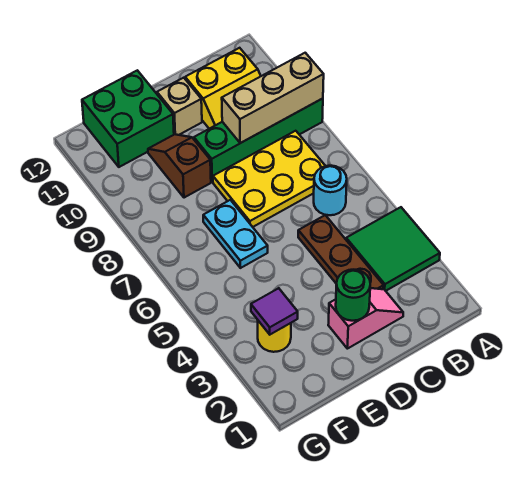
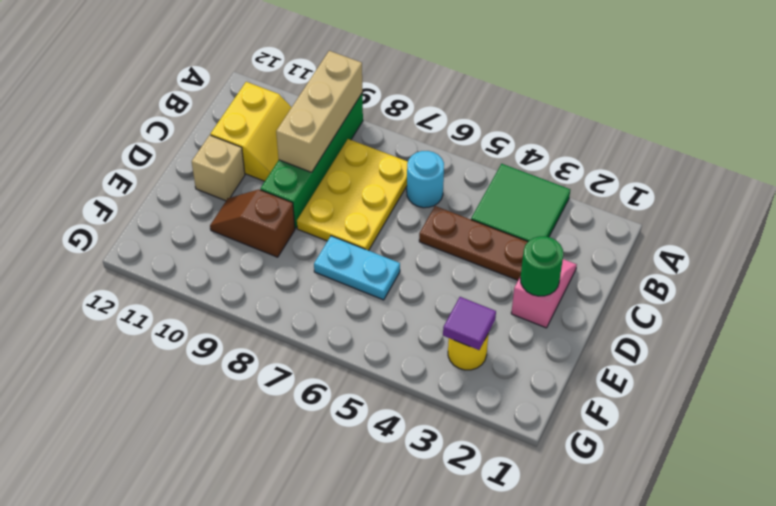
green brick E11:F12 level 1 -> none

